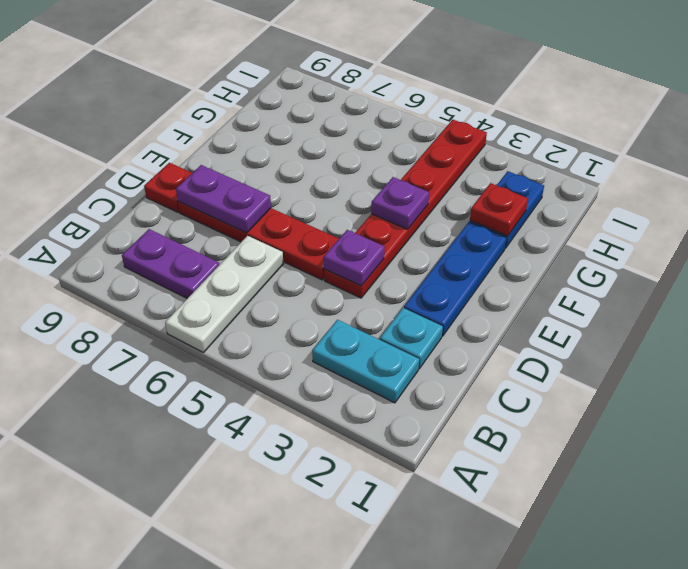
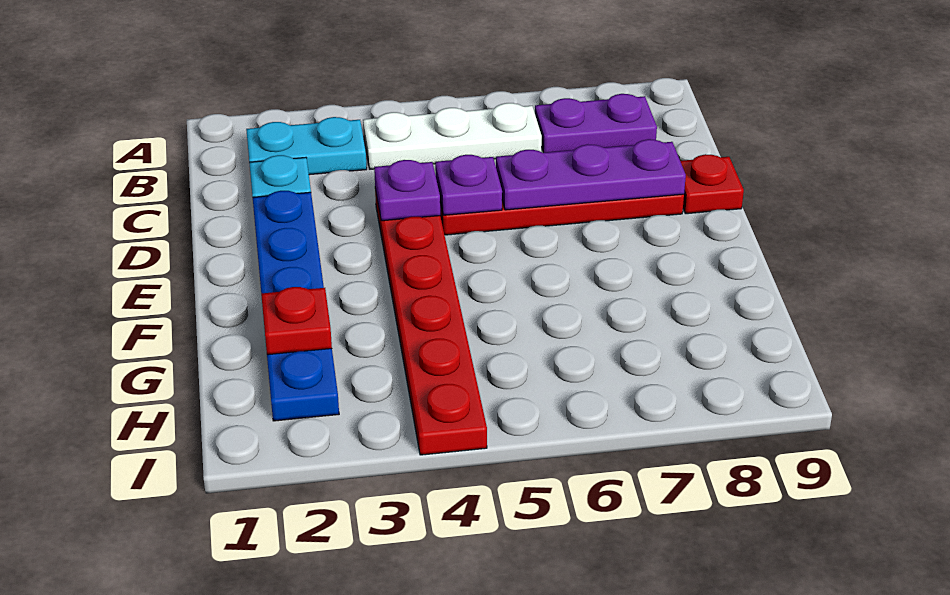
white plate A6:C6 level 1 -> white plate B4:B6 level 1
purple plate D7:D8 level 2 -> purple plate D6:D8 level 2
purple plate F4 level 2 -> purple plate D5 level 2

